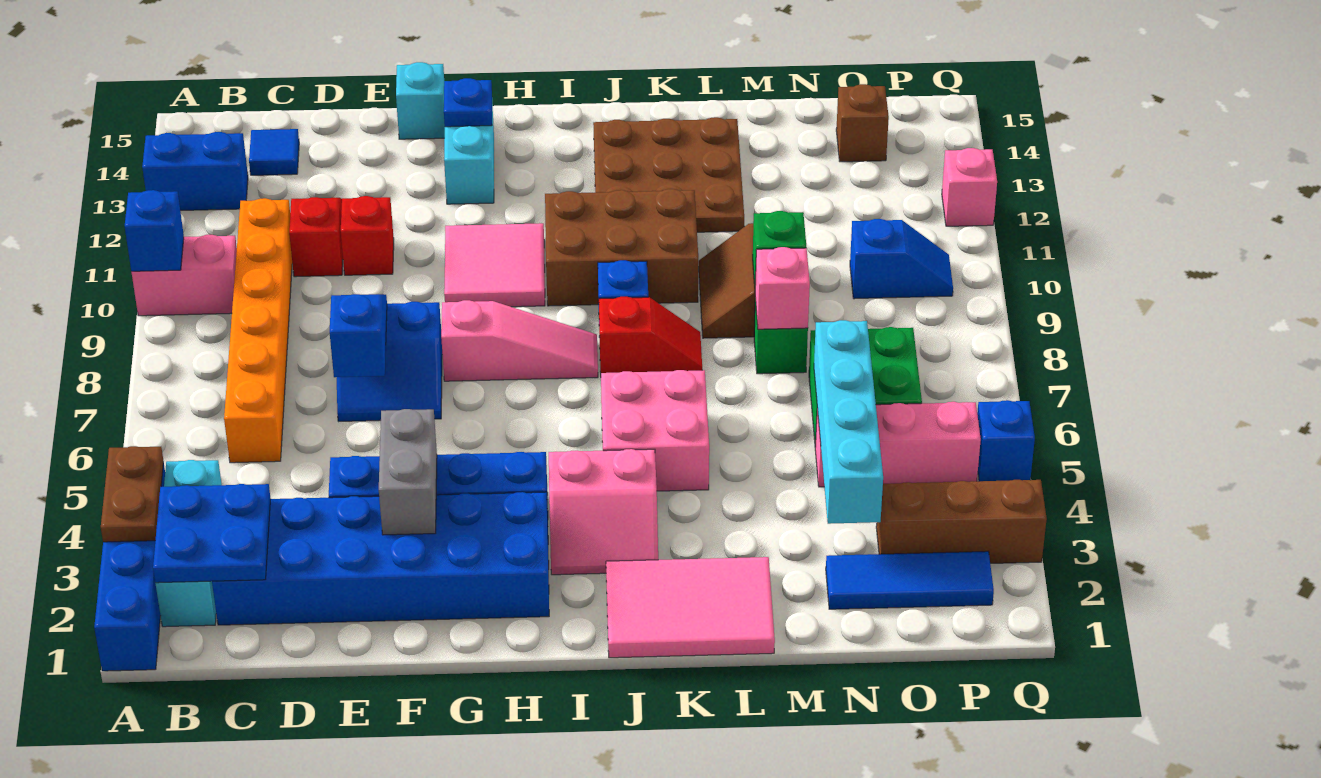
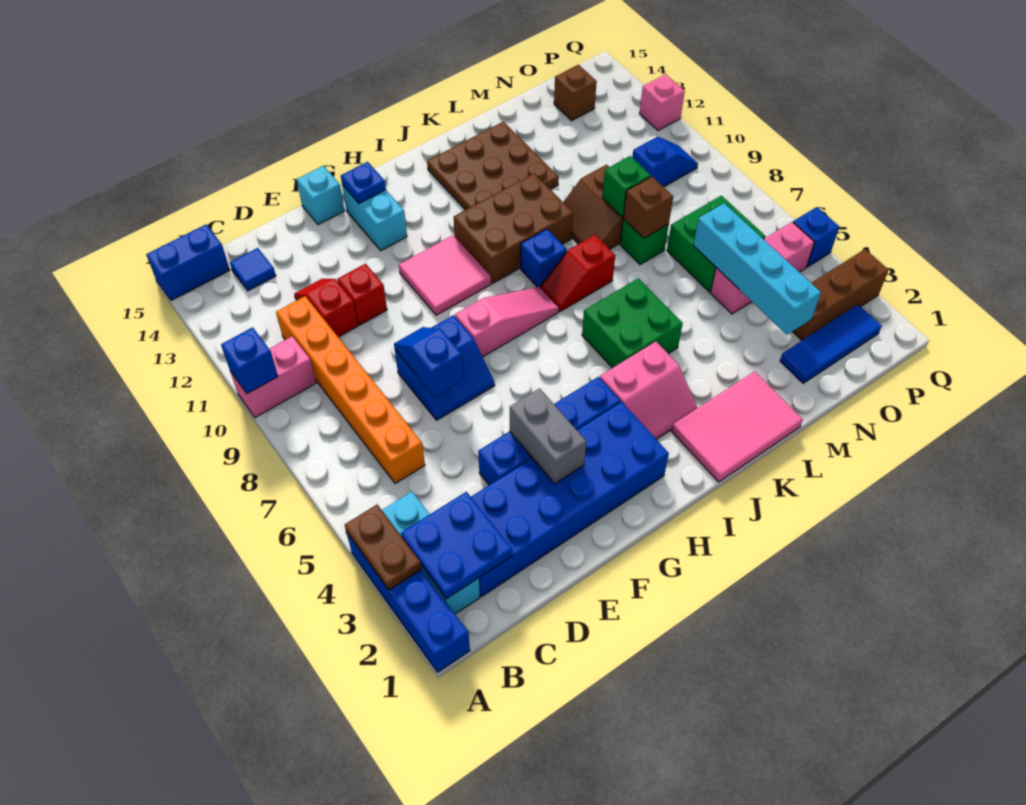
blue brick A13:B13 level 1 -> blue brick A15:B15 level 1
pink brick J5:K6 level 1 -> green brick J5:K6 level 1
red slope J8:K8 level 1 top J -> red slope J8:K8 level 1 top K
pink brick M8 level 2 -> brown brick M8 level 2

